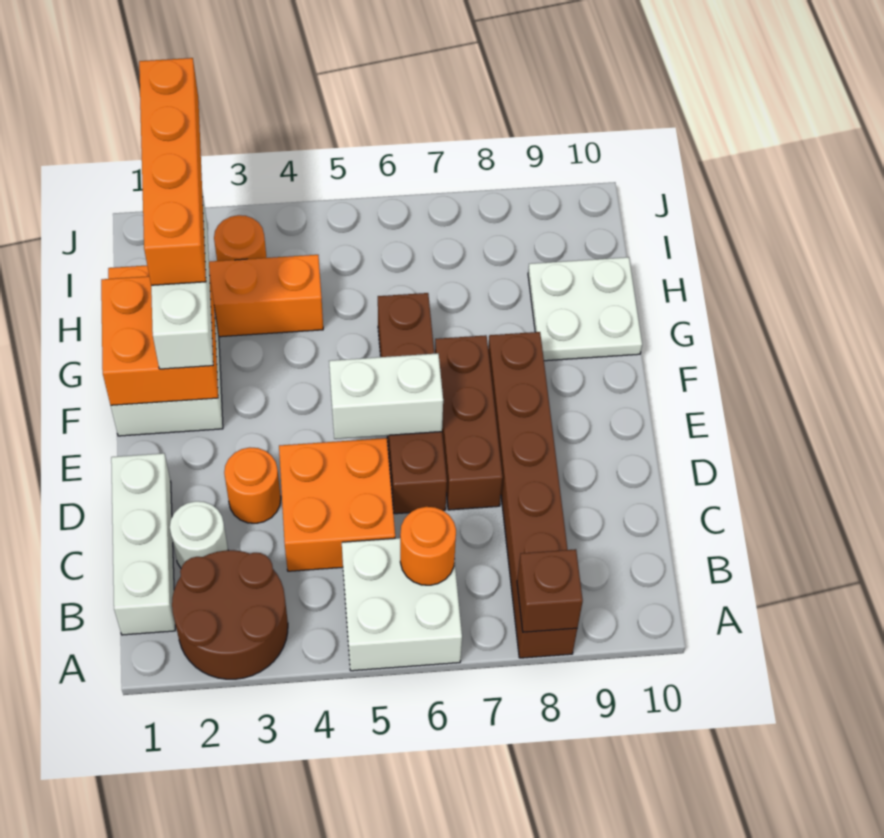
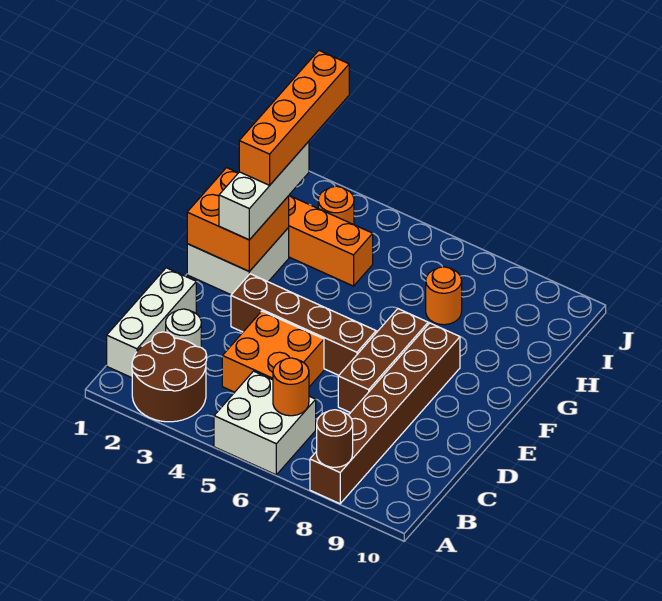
brown brick A8 level 2 -> brown round brick A8 level 2
orange round brick D3 level 1 -> orange round brick H7 level 1
brown brick D6:G6 level 1 -> brown brick E3:E6 level 1
white brick E5:E6 level 2 -> none
white plate G9:H10 level 1 -> none

